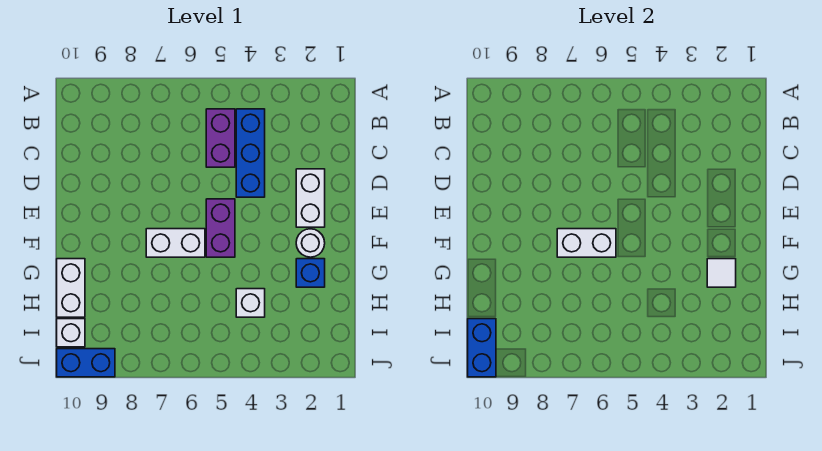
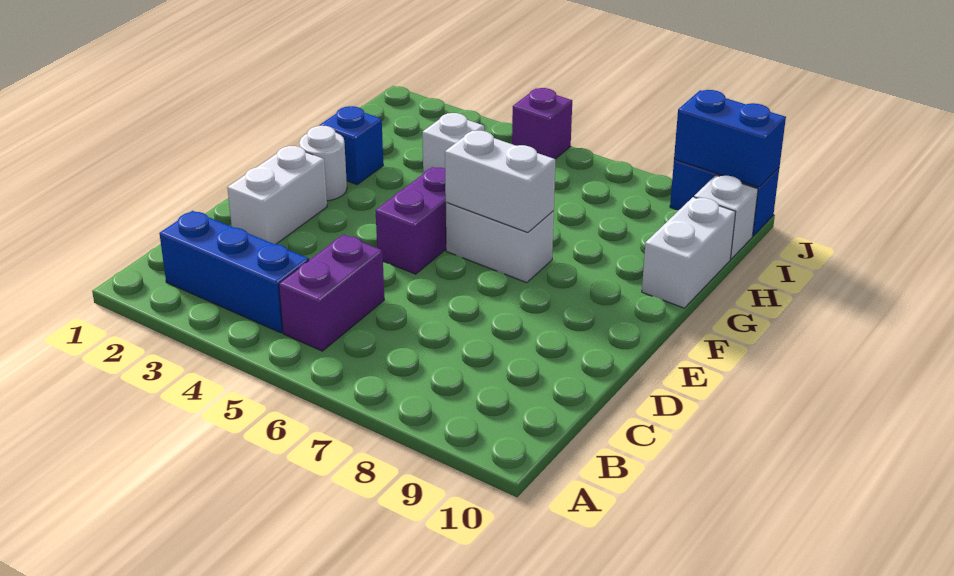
blue brick B4:D4 level 1 -> blue brick B2:B4 level 1
white tile G2 level 2 -> none
blue brick I10:J10 level 2 -> blue brick J9:J10 level 2
none -> purple brick J5 level 1

